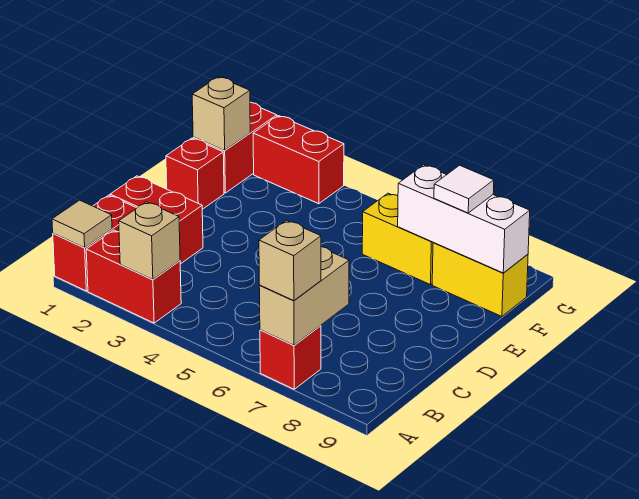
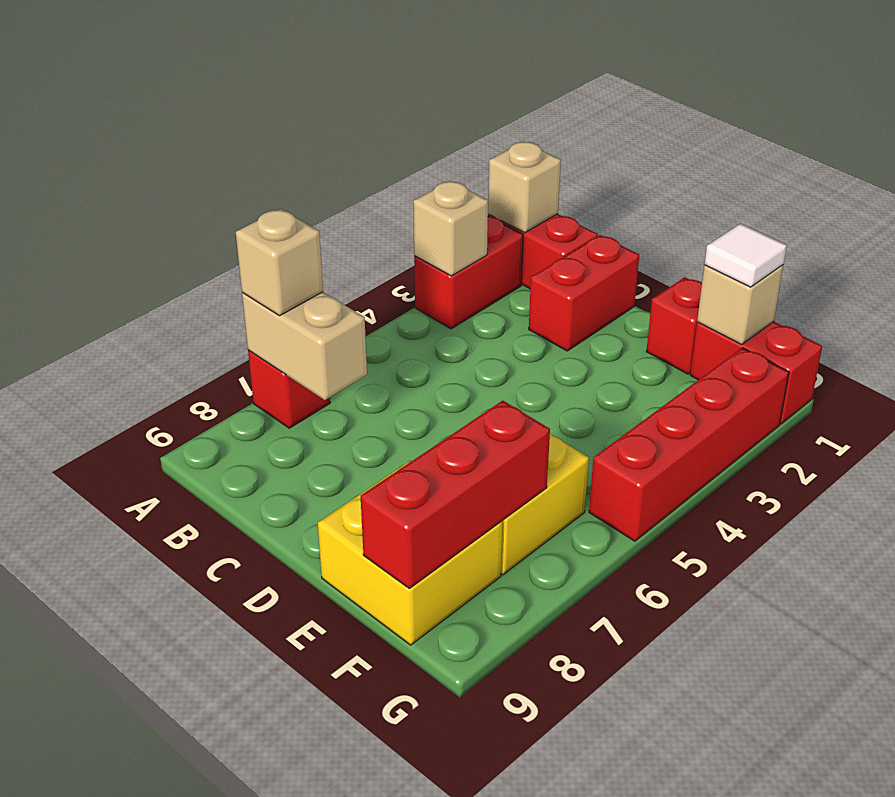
tan tile A1 level 2 -> tan brick A1 level 2
white brick F7:F9 level 2 -> red brick F7:F9 level 2
yellow brick F8:F9 level 1 -> yellow brick E8:F9 level 1
white tile F8 level 3 -> white tile F1 level 3
red brick G2:G3 level 1 -> red brick G2:G5 level 1

